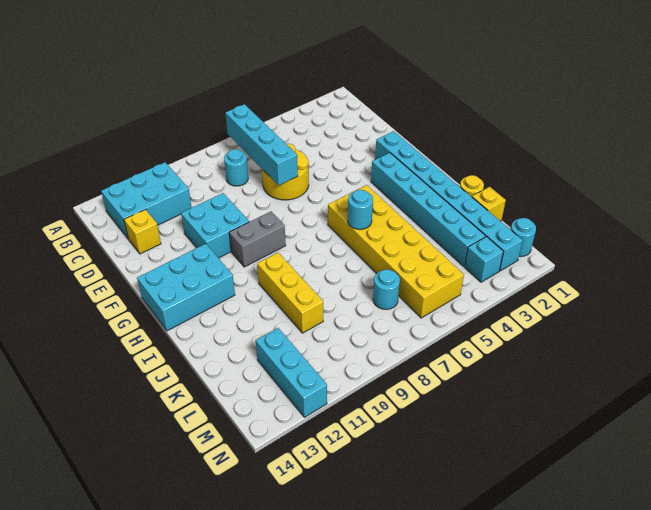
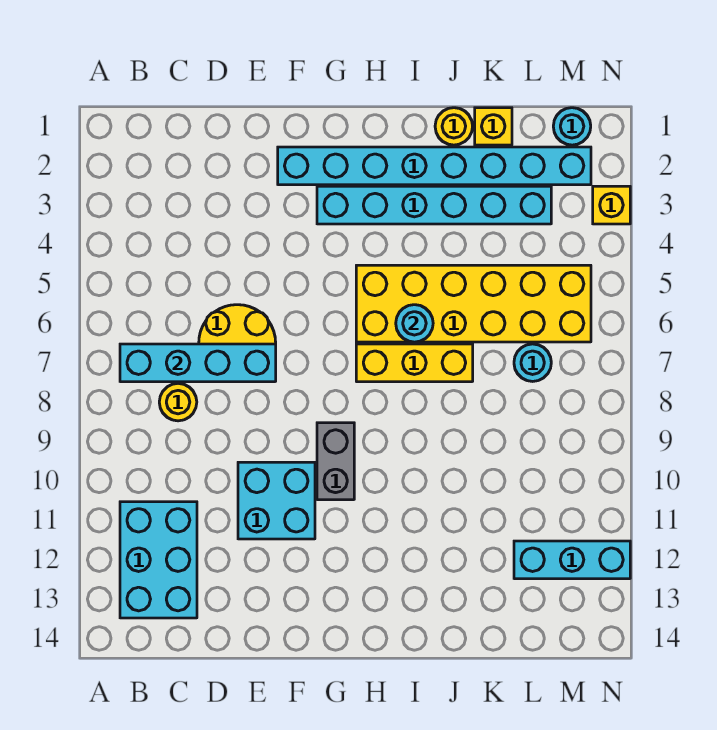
cyan round brick C8 level 1 -> yellow round brick C8 level 1
yellow brick D13 level 1 -> yellow brick N3 level 1
cyan brick G12:H14 level 1 -> none
yellow brick I10:K10 level 1 -> yellow brick H7:J7 level 1
cyan brick M3 level 1 -> none

